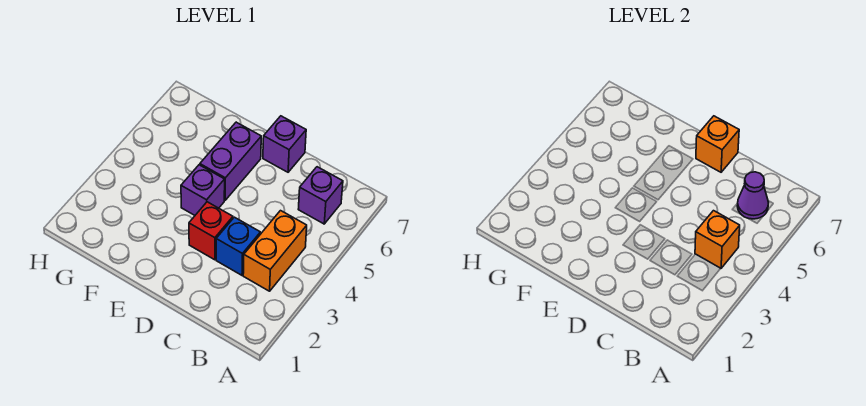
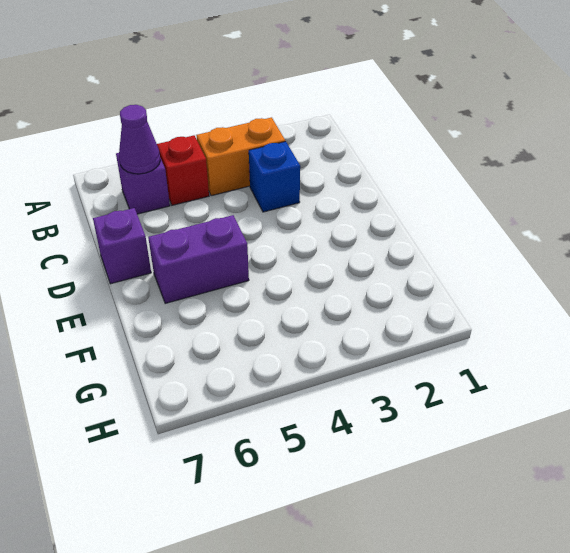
orange brick B4 level 2 -> none
red brick D3 level 1 -> red brick B5 level 1
orange brick D7 level 2 -> none
purple brick E4 level 1 -> none

